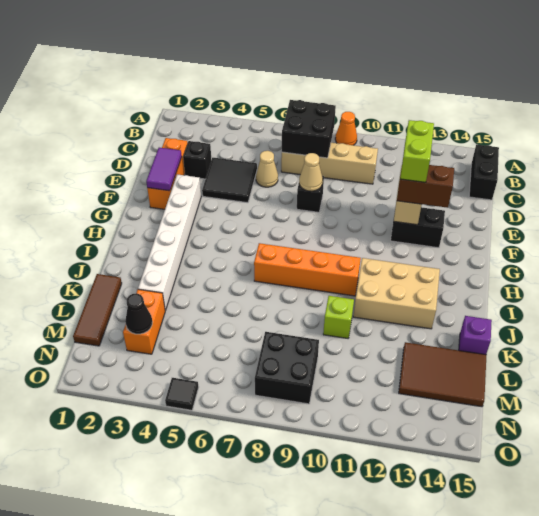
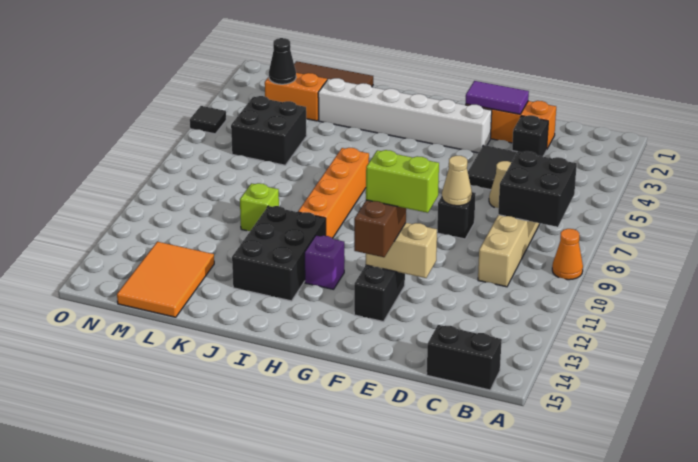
tan brick I11:J13 level 1 -> black brick I11:J13 level 1
purple brick K15 level 1 -> purple brick H12 level 1
brown tile L13:M15 level 1 -> orange tile L13:M15 level 1
black brick M8:N9 level 1 -> black brick L5:M6 level 1

